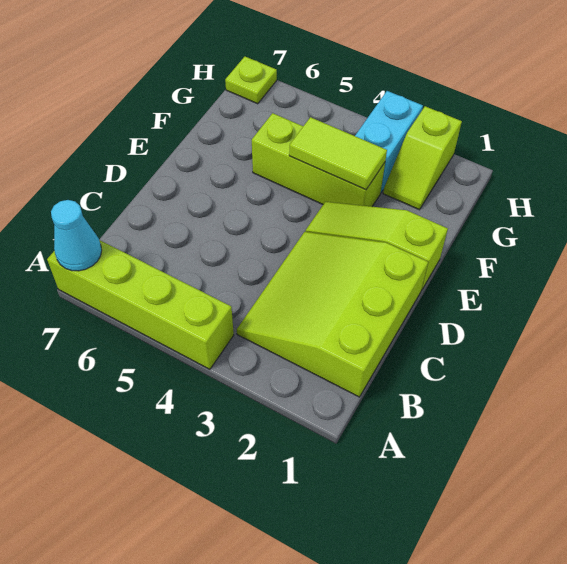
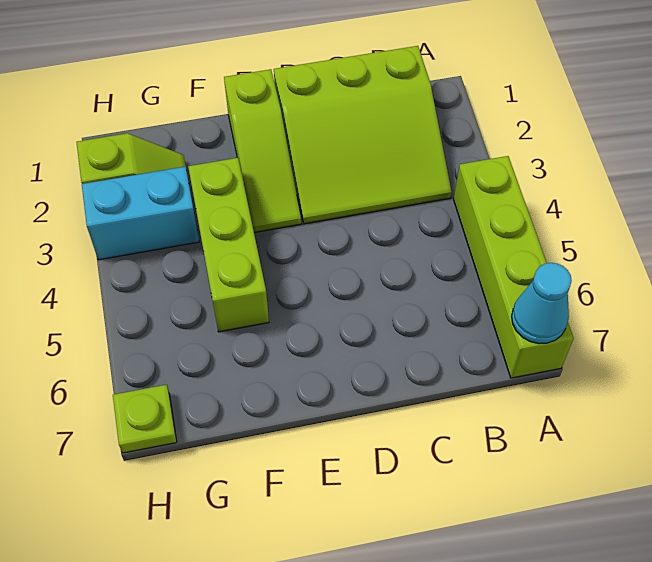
lime tile F3:F4 level 2 -> none

